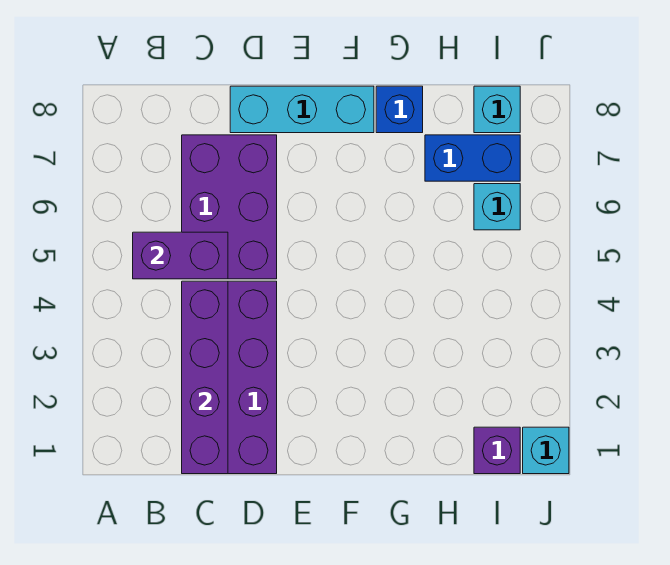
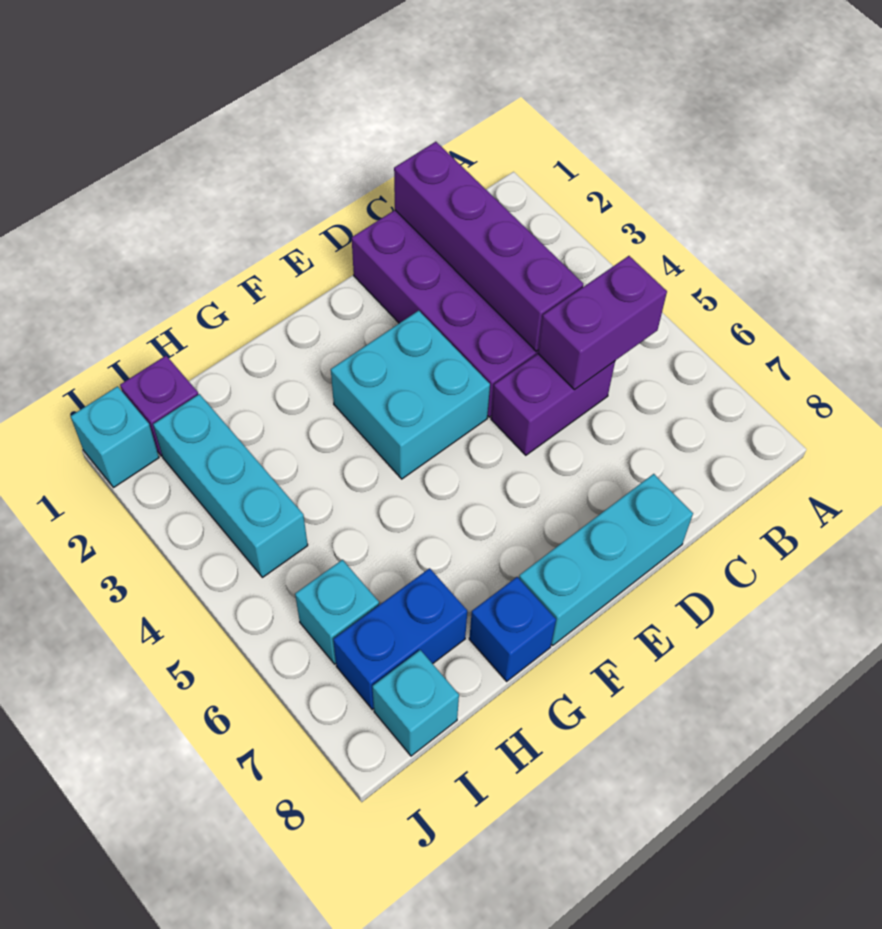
purple brick C5:D7 level 1 -> purple brick C5:D5 level 1
none -> cyan brick E3:F4 level 1
none -> cyan brick I2:I4 level 1

